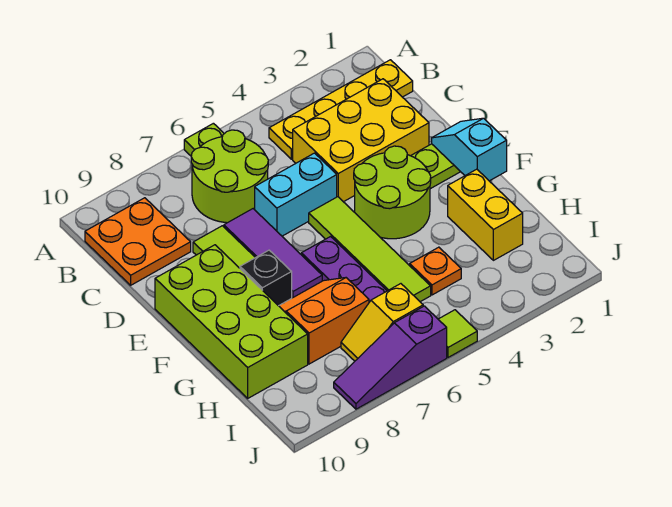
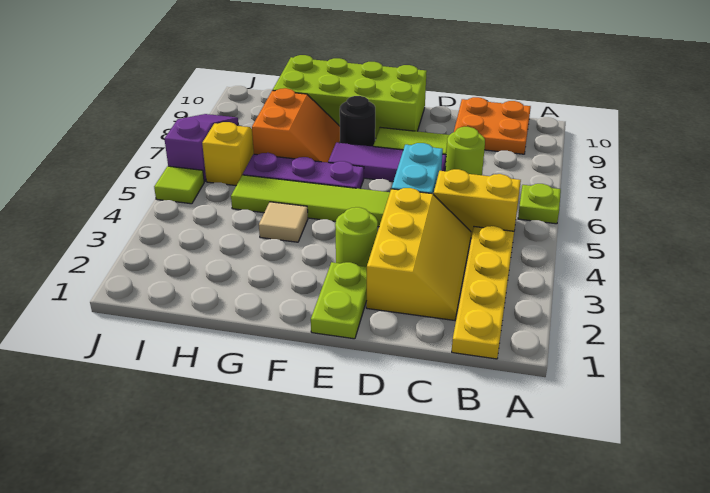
lime round brick B6:C7 level 1 -> lime round brick C7 level 1
yellow brick C2:D4 level 1 -> yellow slope C2:D4 level 1 top D
cyan slope E1:F1 level 2 top F -> none
lime round brick E3:F4 level 1 -> lime round brick E3 level 1
black brick F8 level 1 -> black round brick F8 level 1
yellow brick G2:H2 level 1 -> yellow brick B5:C5 level 1
none -> tan tile G4 level 1
orange plate H4 level 1 -> none

